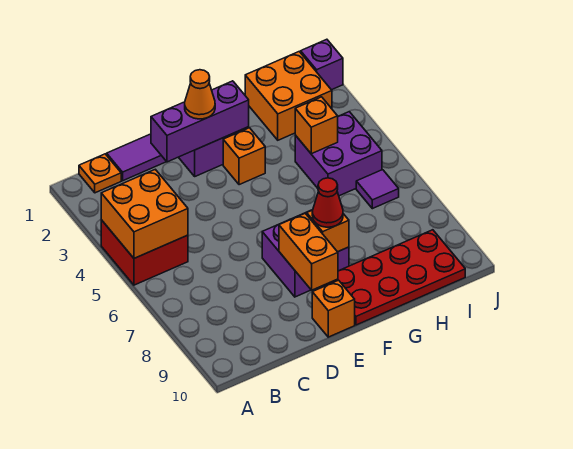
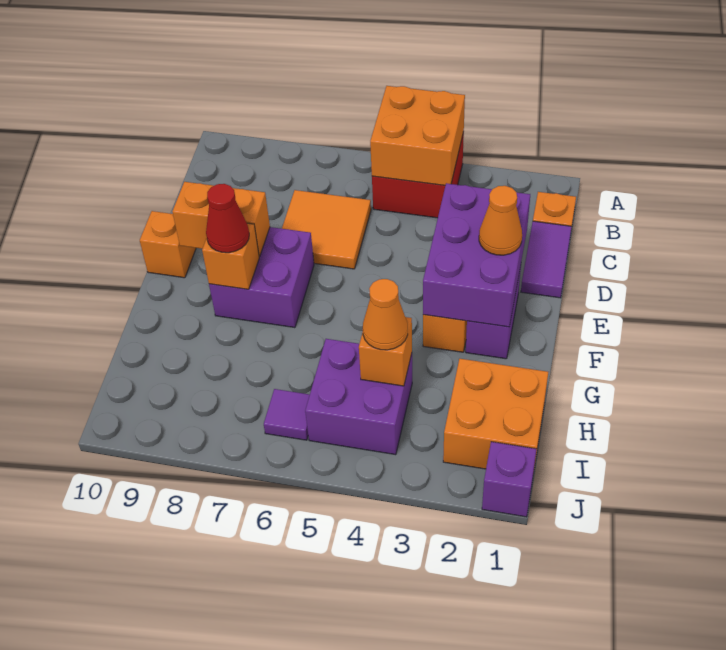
none -> orange tile C6:D7 level 1
purple brick D2:F2 level 2 -> purple brick D2:F3 level 2
red plate F9:I10 level 1 -> none
none -> orange cone H4 level 3

